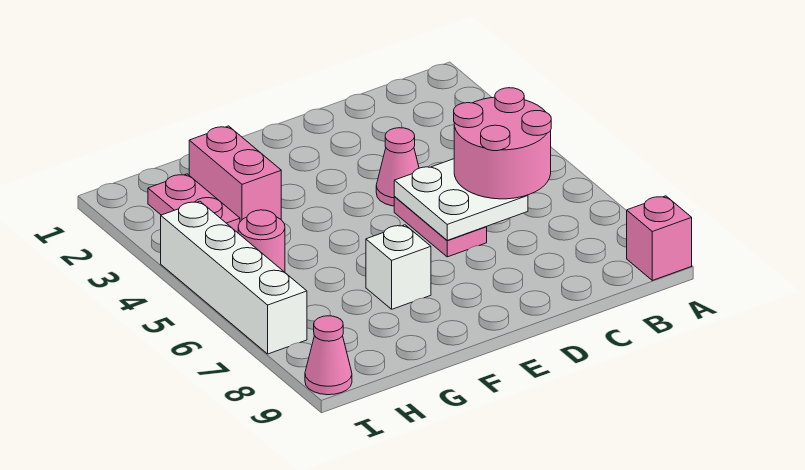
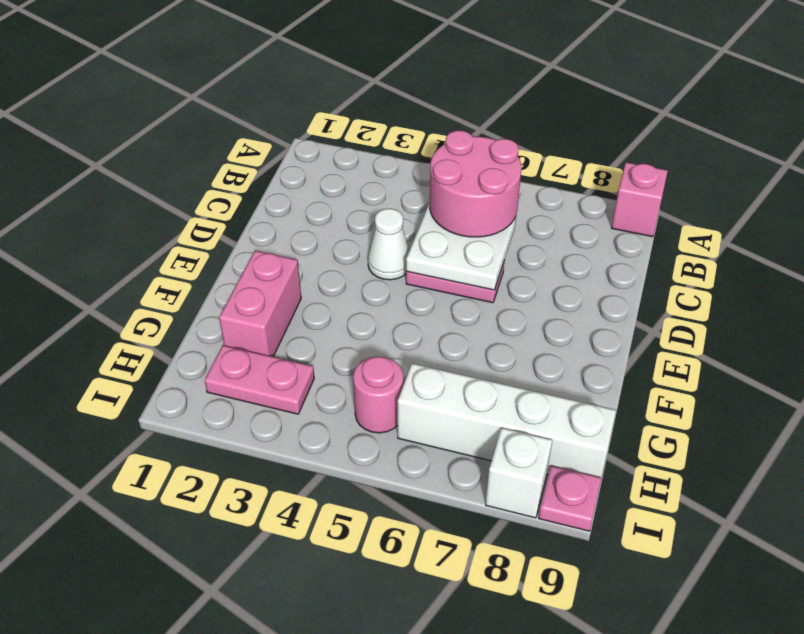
pink cone D4 level 1 -> white cone D4 level 1
white brick F7 level 1 -> white brick I8 level 1
pink brick G2:G3 level 1 -> pink brick F2:G2 level 1
white brick I4:I7 level 1 -> white brick H6:H9 level 1
pink cone I9 level 1 -> pink plate I9 level 1

